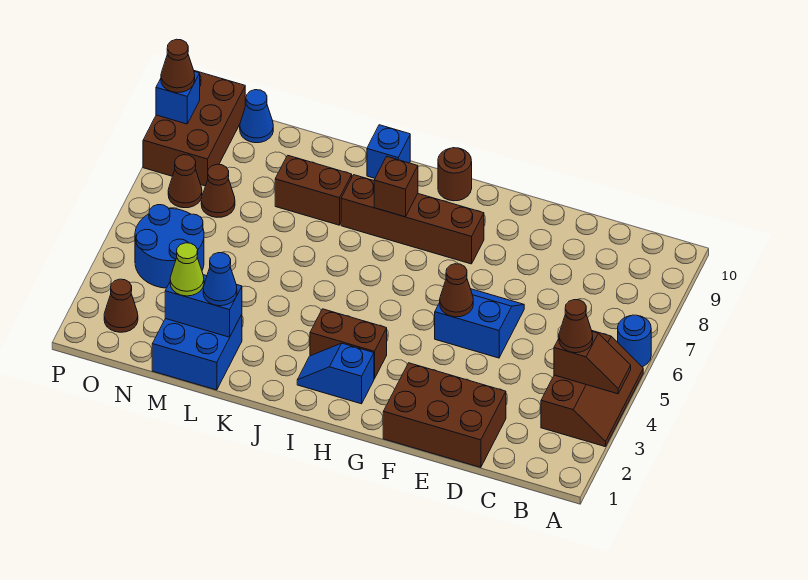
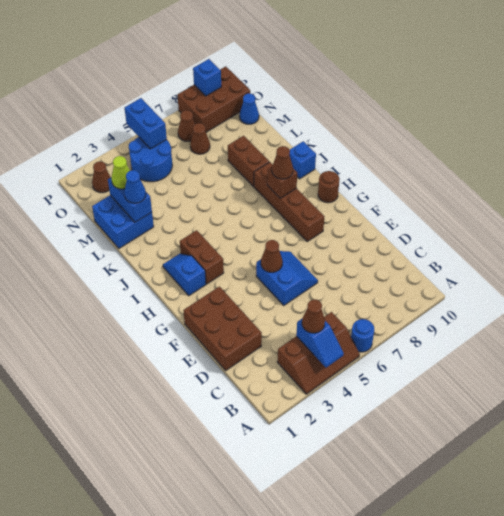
brown slope A4:B4 level 2 top B -> blue slope A4:B4 level 2 top B
none -> blue brick O5:P5 level 2
brown cone P9 level 3 -> brown cone I8 level 3

